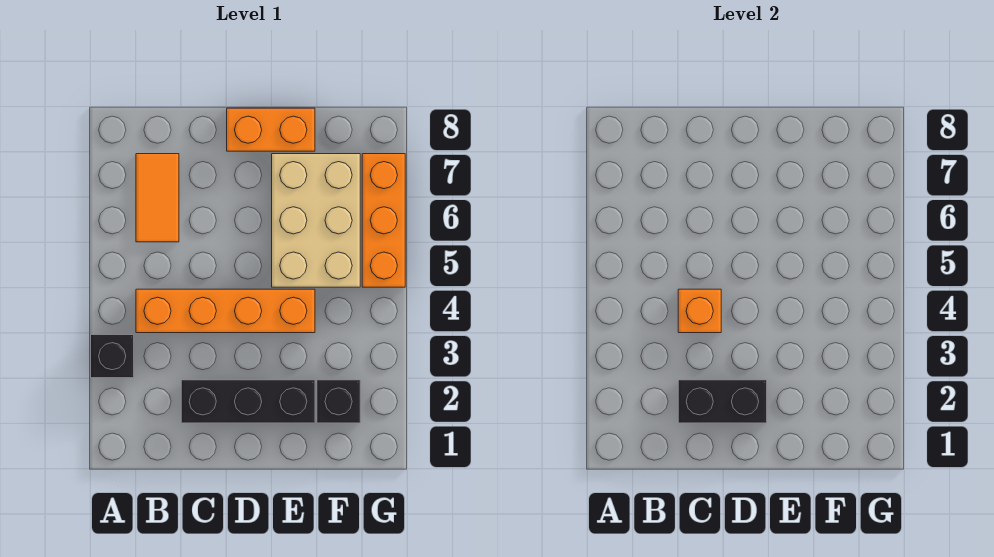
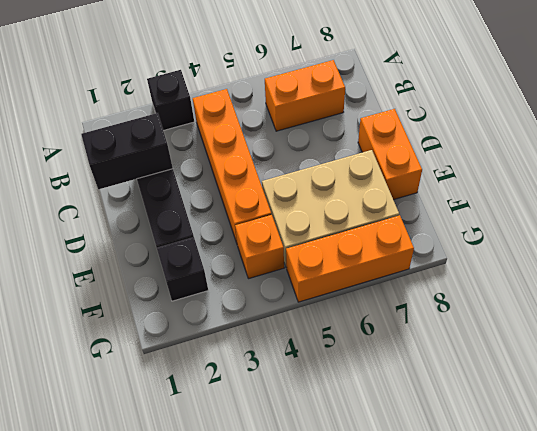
orange tile B6:B7 level 1 -> orange brick B6:B7 level 1
black brick C2:D2 level 2 -> black brick C1:C2 level 2
orange brick C4 level 2 -> orange brick F4 level 1

